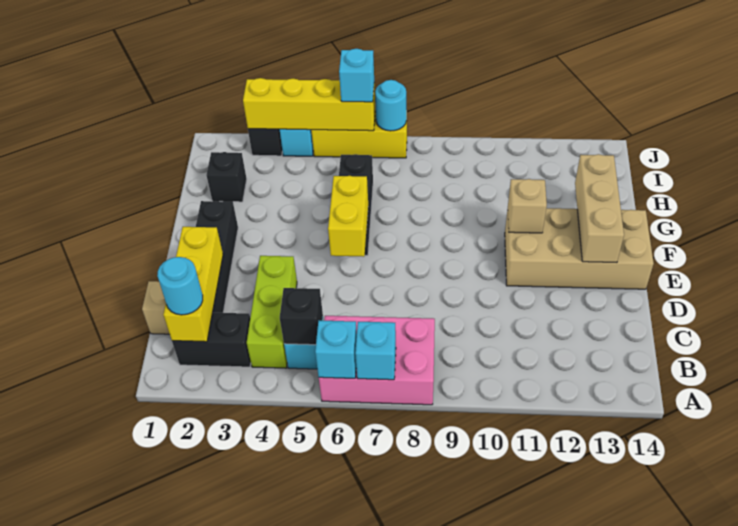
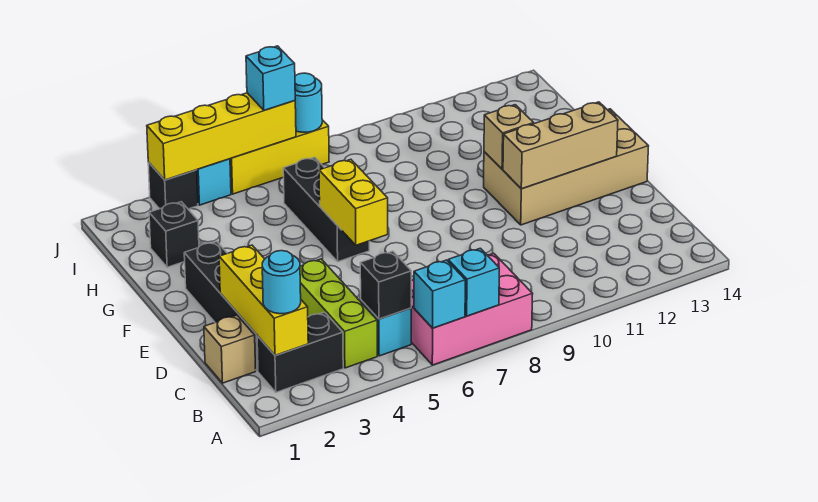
tan brick E13:G13 level 2 -> tan brick E11:E13 level 2

